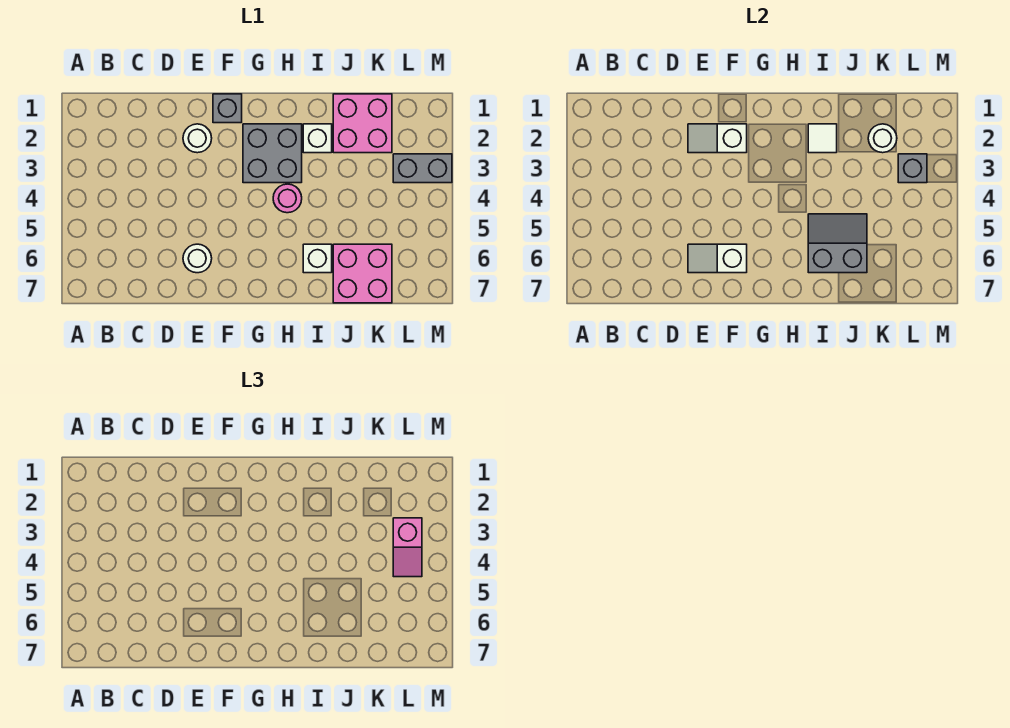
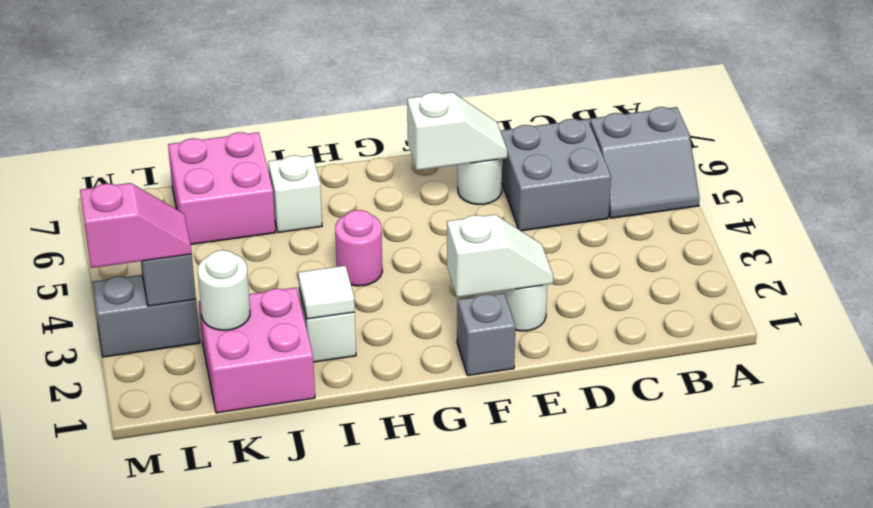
grey brick G2:H3 level 1 -> grey brick C5:D6 level 1
grey slope I5:J6 level 2 top 6 -> grey slope A5:B6 level 1 top 6
pink slope L3:L4 level 3 top 3 -> pink slope L3:M3 level 3 top M

